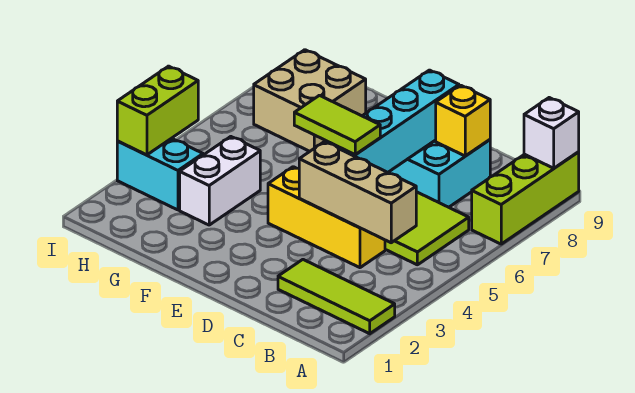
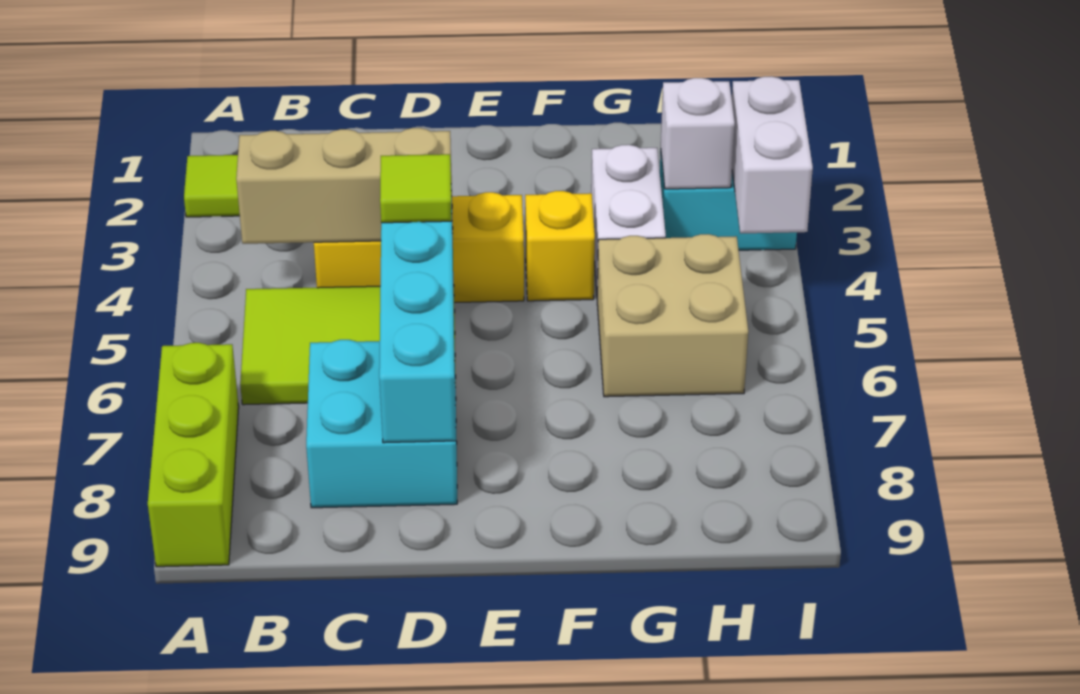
white brick A9 level 2 -> white brick H3 level 2
yellow brick C8 level 2 -> yellow brick F4 level 1
lime tile D5:E5 level 3 -> lime tile D5 level 3
tan brick G7:H8 level 1 -> tan brick G5:H6 level 1
lime brick I3:I4 level 2 -> white brick I3:I4 level 2

